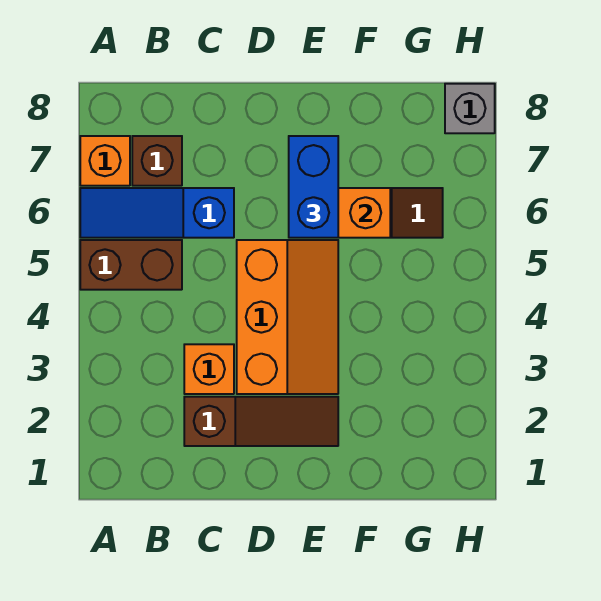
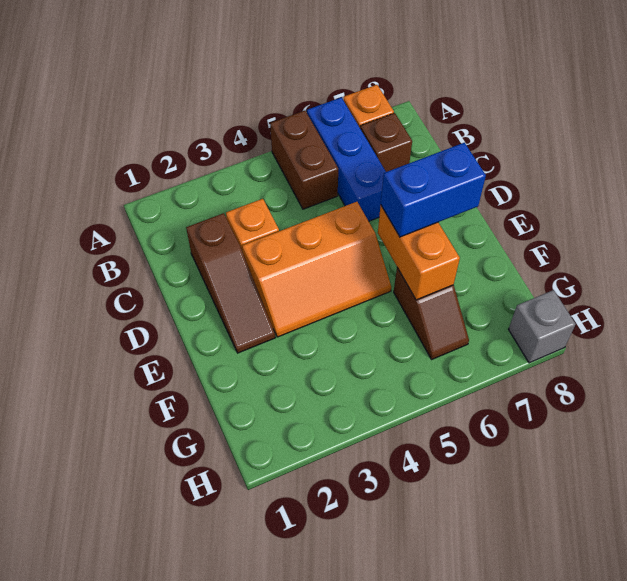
blue slope A6:C6 level 1 top C -> blue brick A6:C6 level 1

